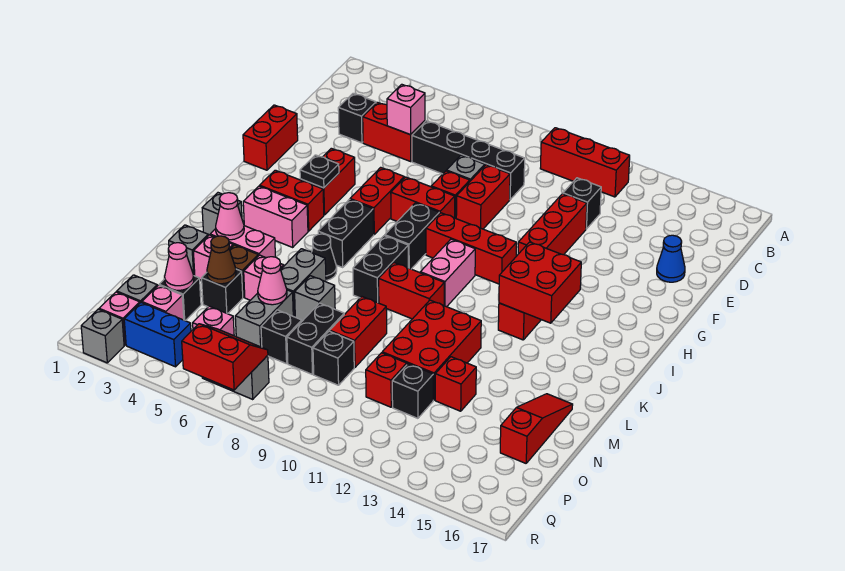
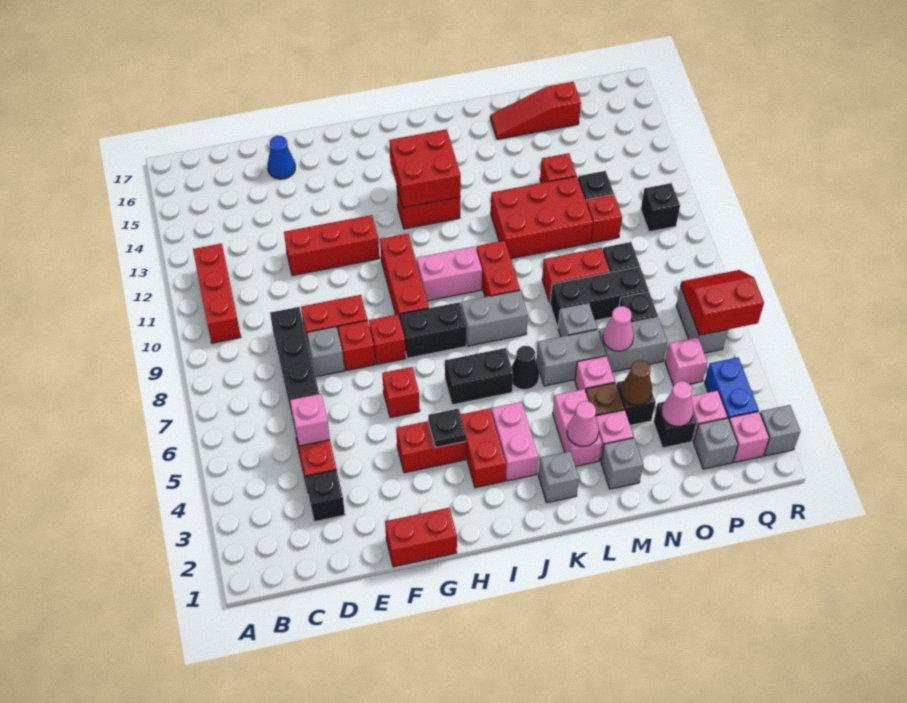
black brick D12 level 1 -> black brick Q11 level 1
red brick G6:H6 level 1 -> red brick G6 level 1
red brick G7:G8 level 1 -> red brick G8 level 1
black brick J8:K8 level 1 -> grey brick J8:K8 level 1
black brick N8:O8 level 1 -> black brick M8:O8 level 1
red slope Q6:R7 level 2 top R -> red slope Q6:R7 level 2 top 6

